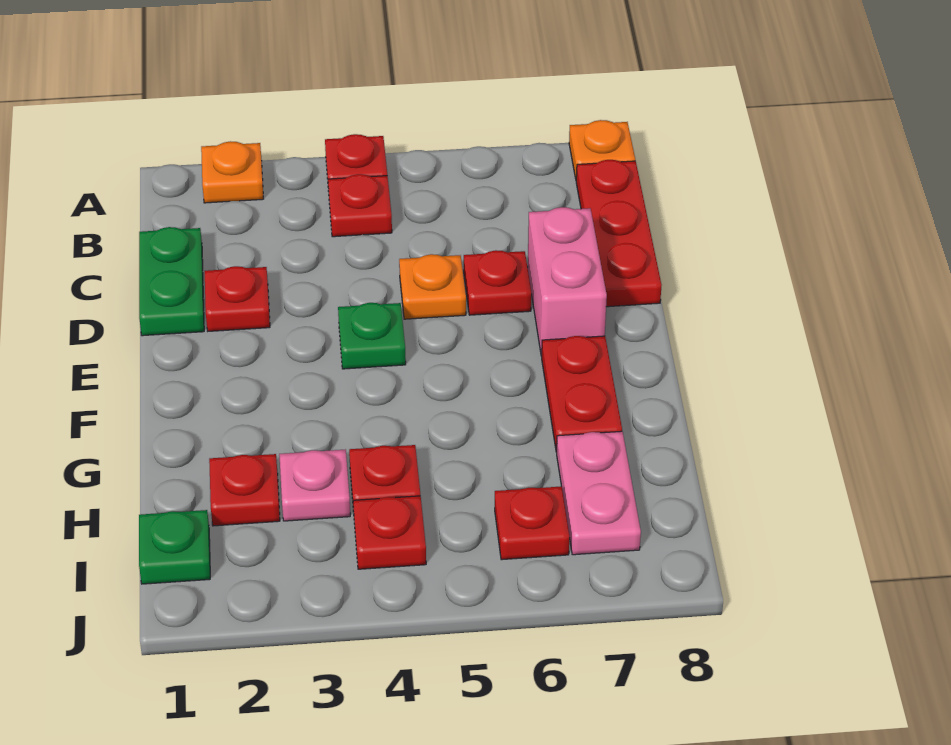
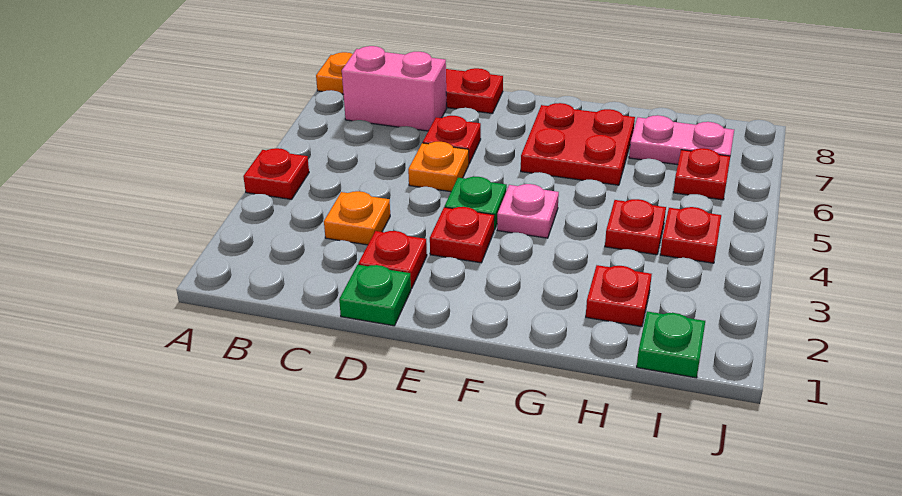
orange plate A2 level 1 -> orange plate C3 level 1
red plate B4 level 1 -> red plate E3 level 1
green plate C1:D1 level 1 -> green plate D1 level 1
pink brick D7:E7 level 1 -> pink brick B7:C7 level 1
red plate F7:G7 level 1 -> red plate F6:G7 level 1
pink plate H3 level 1 -> pink plate F4 level 1

